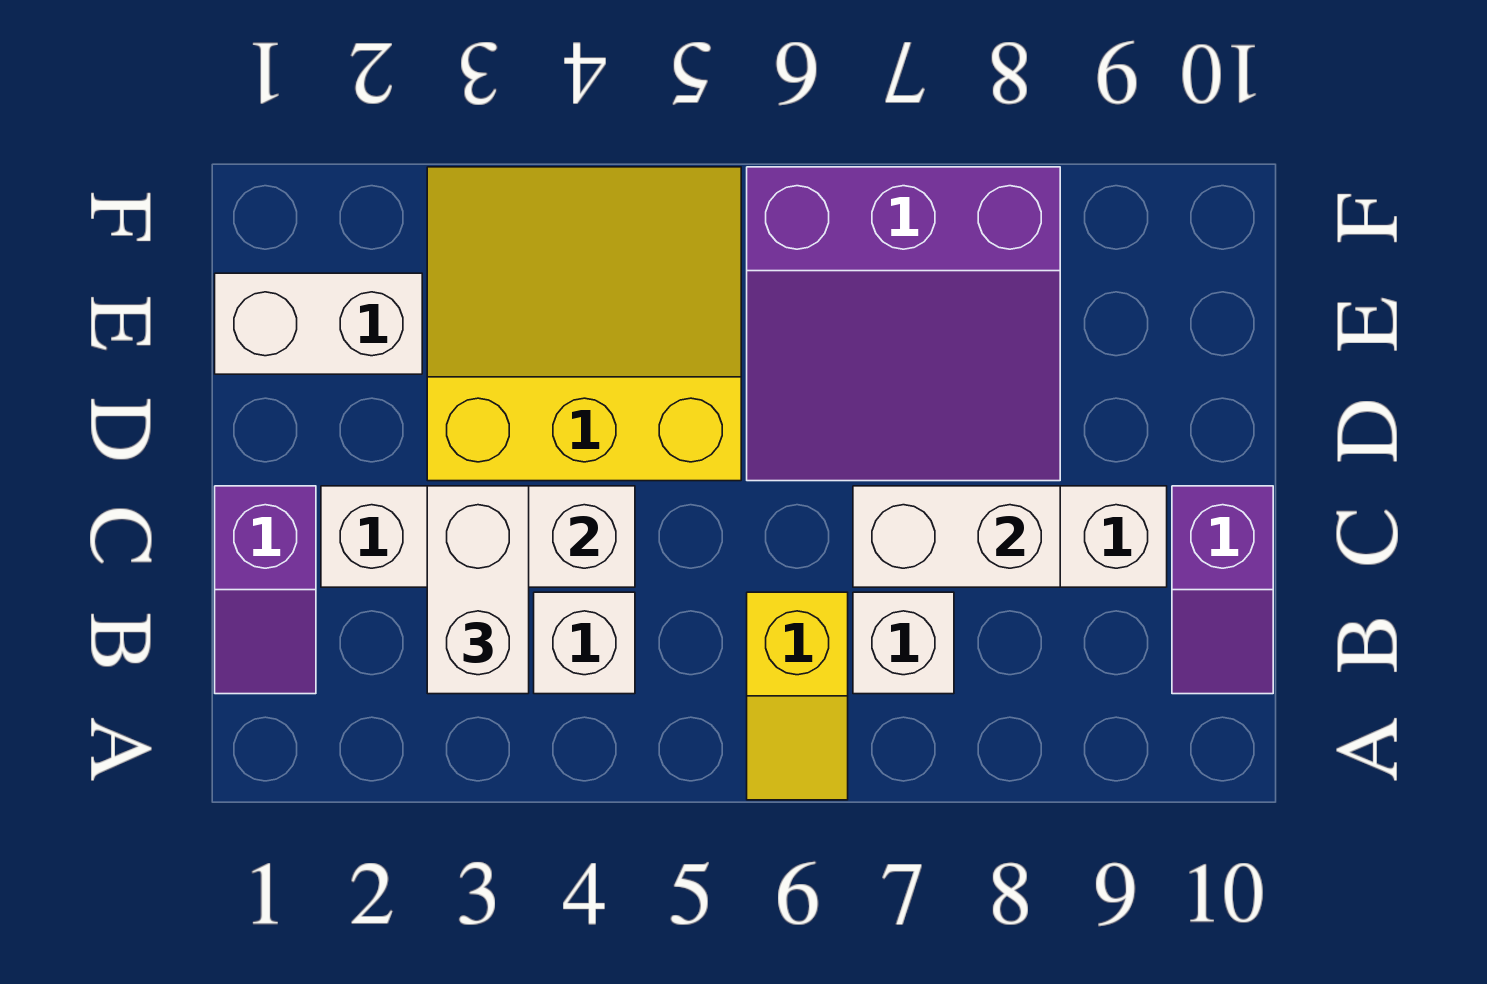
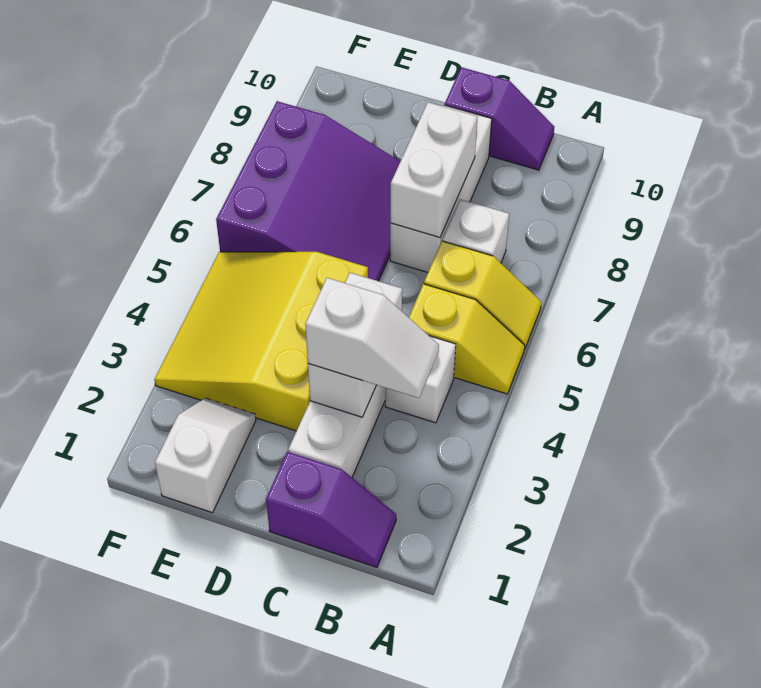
none -> yellow slope A5:B5 level 1 top B
white brick B3:C3 level 3 -> white slope B3:C3 level 3 top C
white brick E1:E2 level 1 -> white slope E1:E2 level 1 top 1

